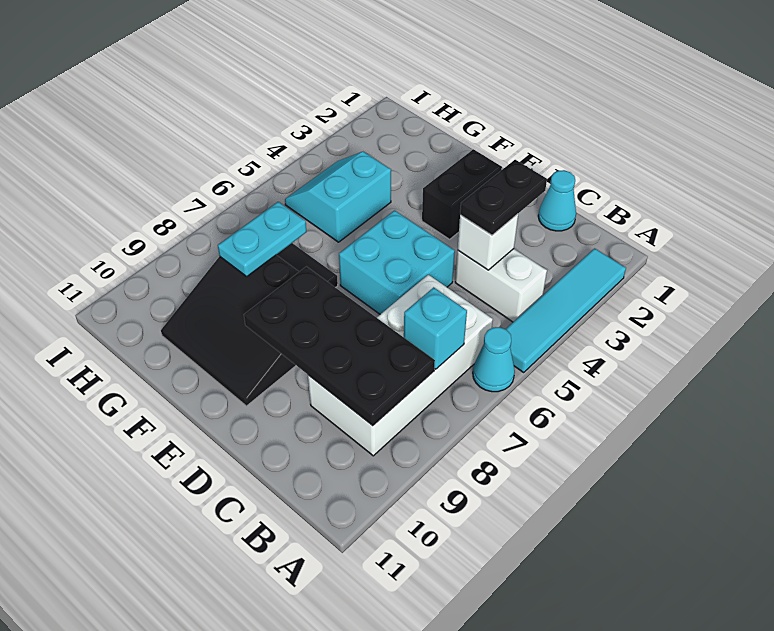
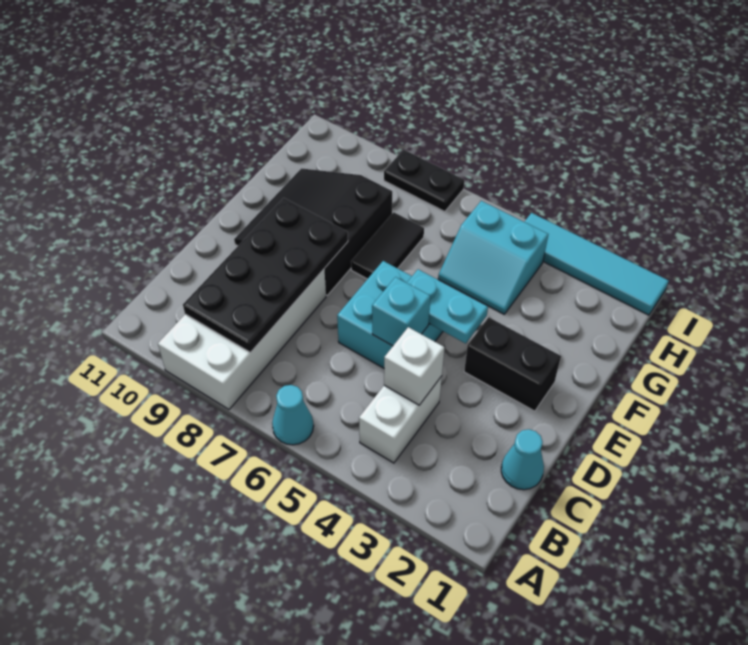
cyan tile A2:A5 level 1 -> cyan tile I1:I4 level 1
white brick B6:C9 level 1 -> white brick A8:D9 level 1
cyan brick B7 level 2 -> cyan brick D5 level 2
black plate C3:C4 level 3 -> black plate I7:I8 level 1
cyan slope G4:H5 level 1 top G -> cyan slope G4:H5 level 1 top H
cyan plate G7:G8 level 2 -> cyan plate E4:E5 level 2

